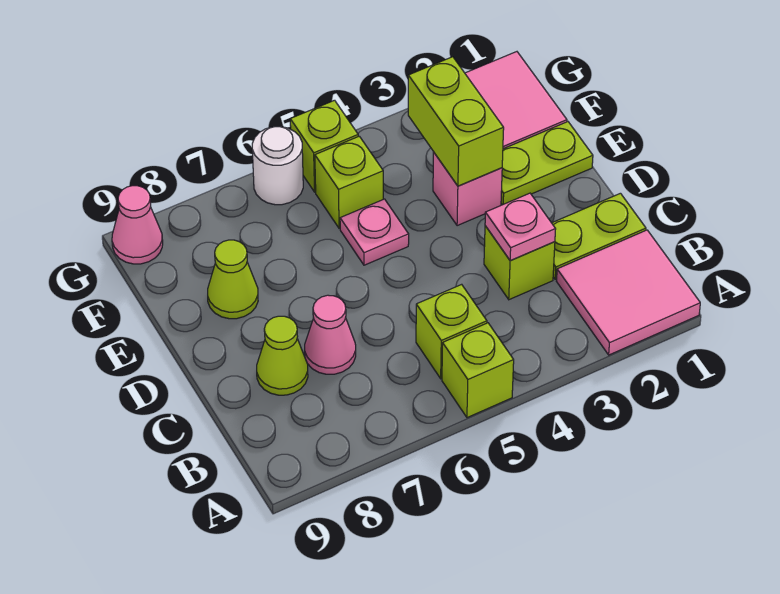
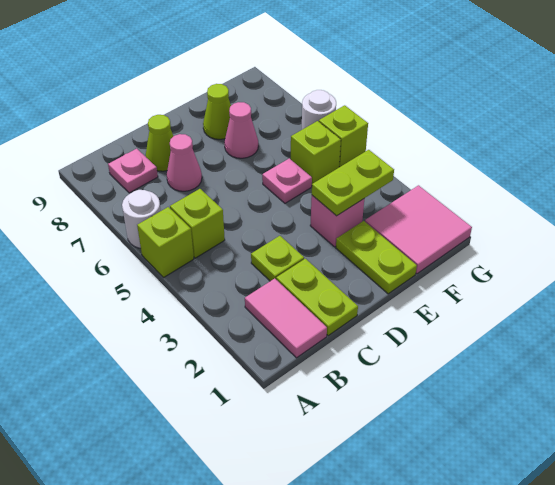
pink tile A1:B2 level 1 -> pink tile B1:B2 level 1
none -> white round brick A6 level 1
lime brick C3 level 1 -> lime plate C3 level 1
pink plate C3 level 2 -> pink plate B8 level 1
lime brick E3:F3 level 2 -> lime plate E3:F3 level 2
pink cone G9 level 1 -> pink cone E7 level 1

